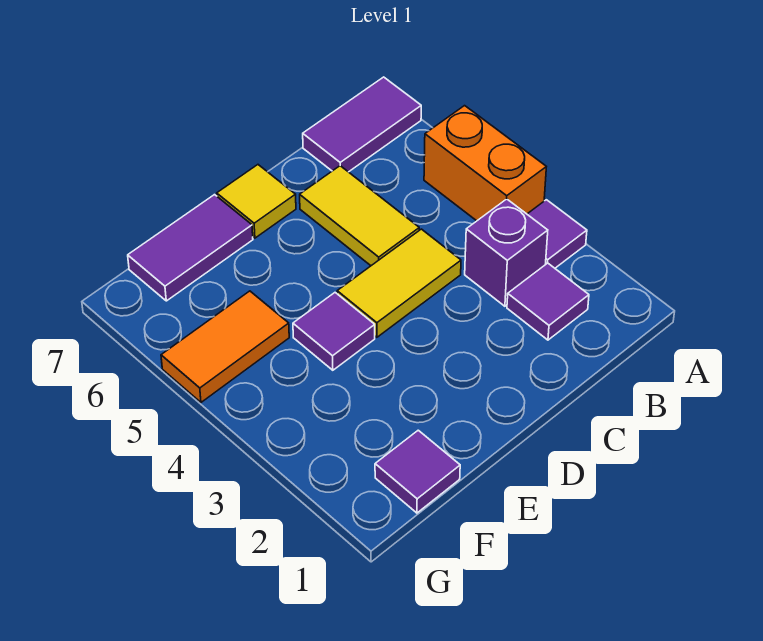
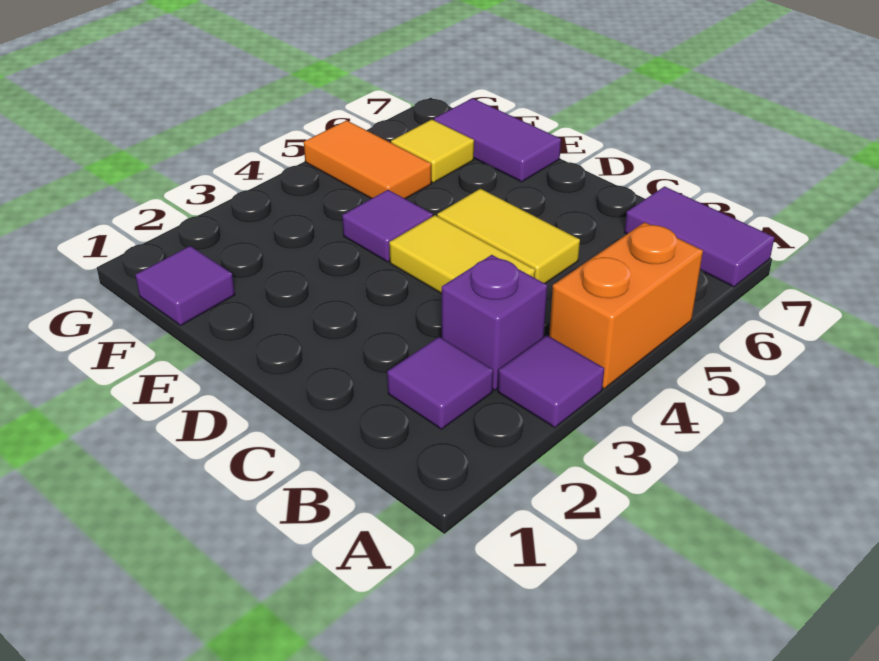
yellow tile C5:C6 level 1 -> yellow tile C5:D5 level 1
yellow tile D7 level 1 -> yellow tile F6 level 1

